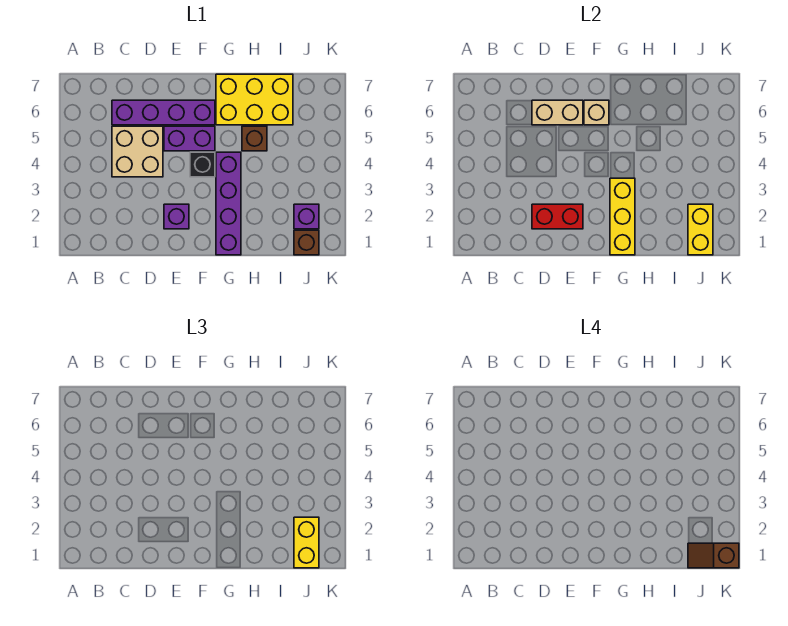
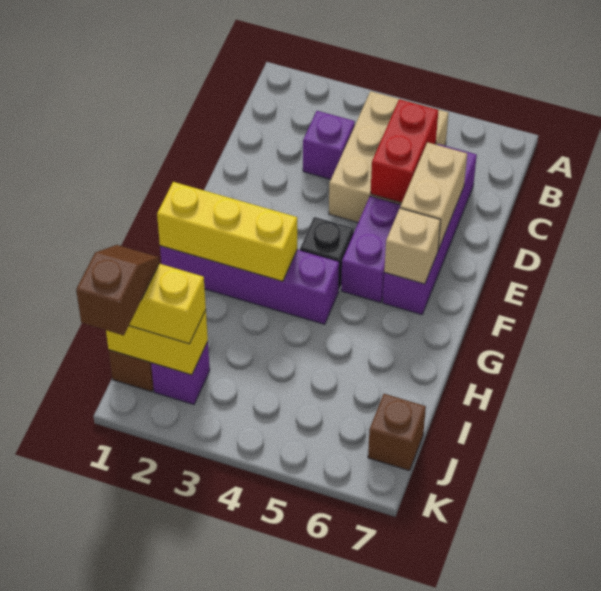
tan brick C4:D5 level 1 -> tan brick B4:D5 level 1
red brick D2:E2 level 2 -> red brick C5:D5 level 2
purple brick E2 level 1 -> purple brick C3 level 1
yellow brick G6:I7 level 1 -> none
brown brick H5 level 1 -> brown brick J7 level 1

